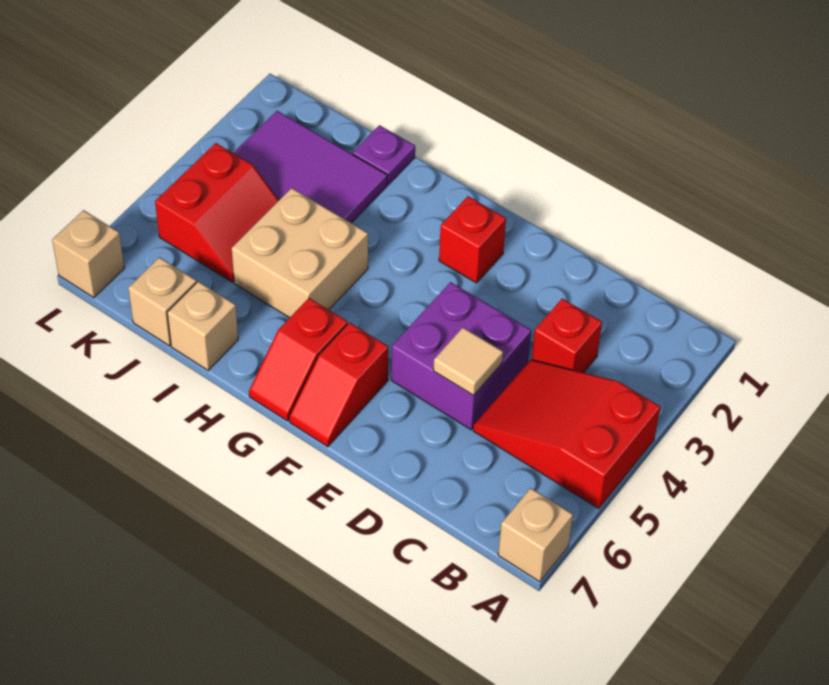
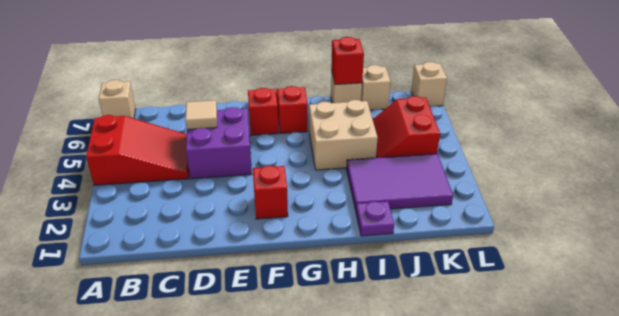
red brick C3 level 1 -> red brick I7 level 2

